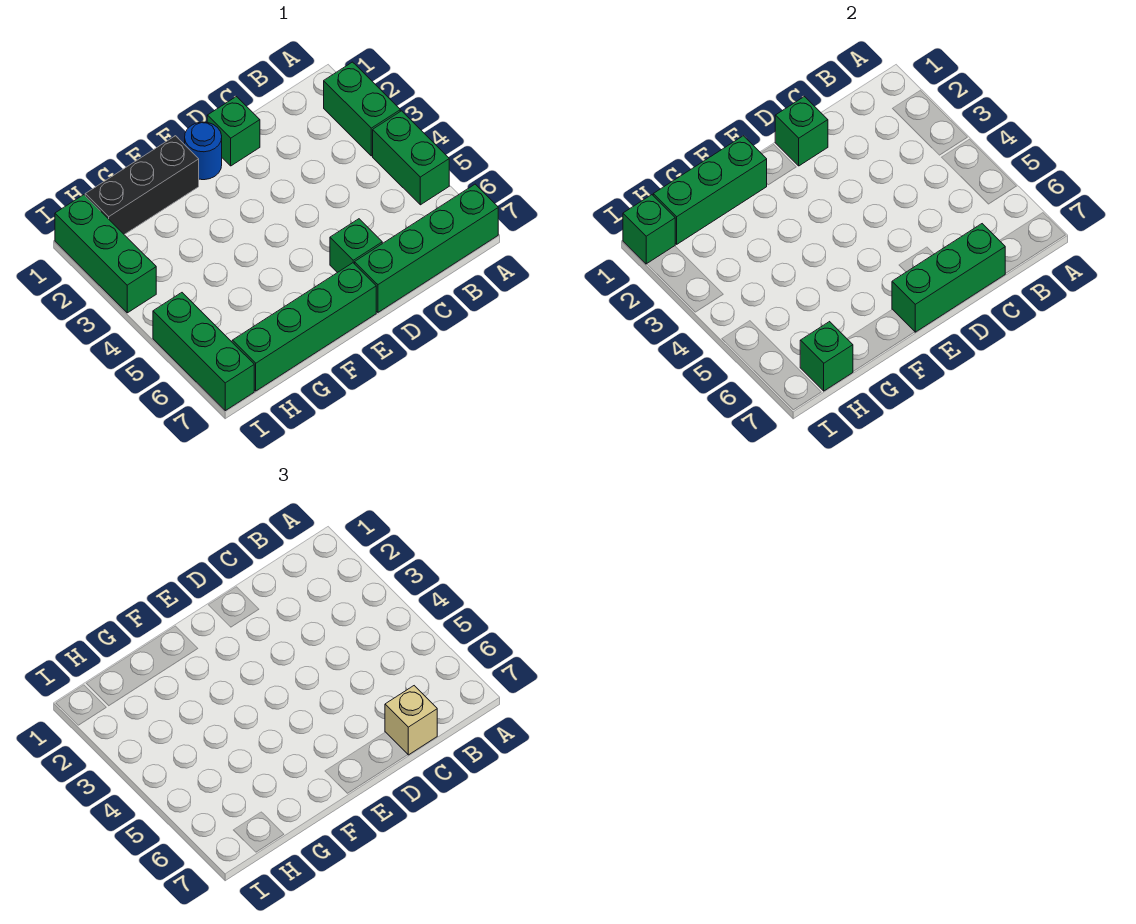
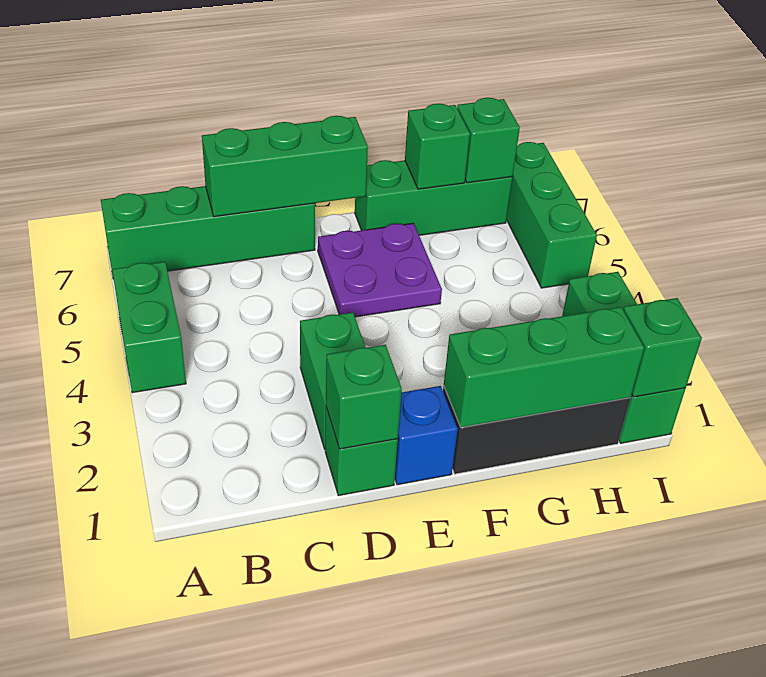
green brick A2:A3 level 1 -> green brick D2:D3 level 1
tan brick C7 level 3 -> none
green brick D6 level 1 -> green brick G7 level 2
blue round brick E1 level 1 -> blue brick E1 level 1
none -> purple plate E5:F6 level 1
green brick E7:H7 level 1 -> green brick F7:H7 level 1

